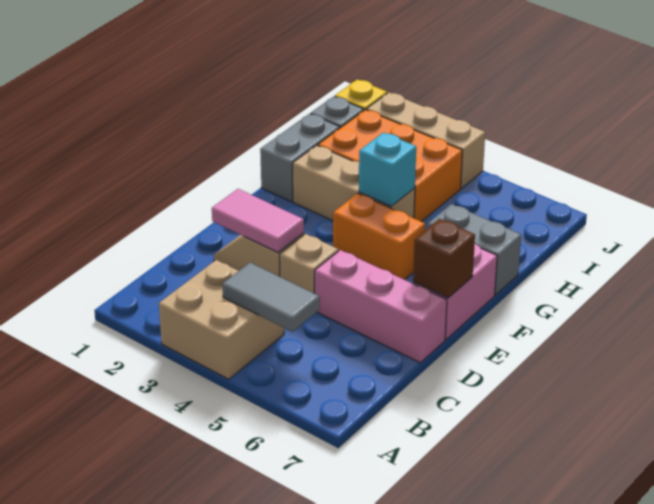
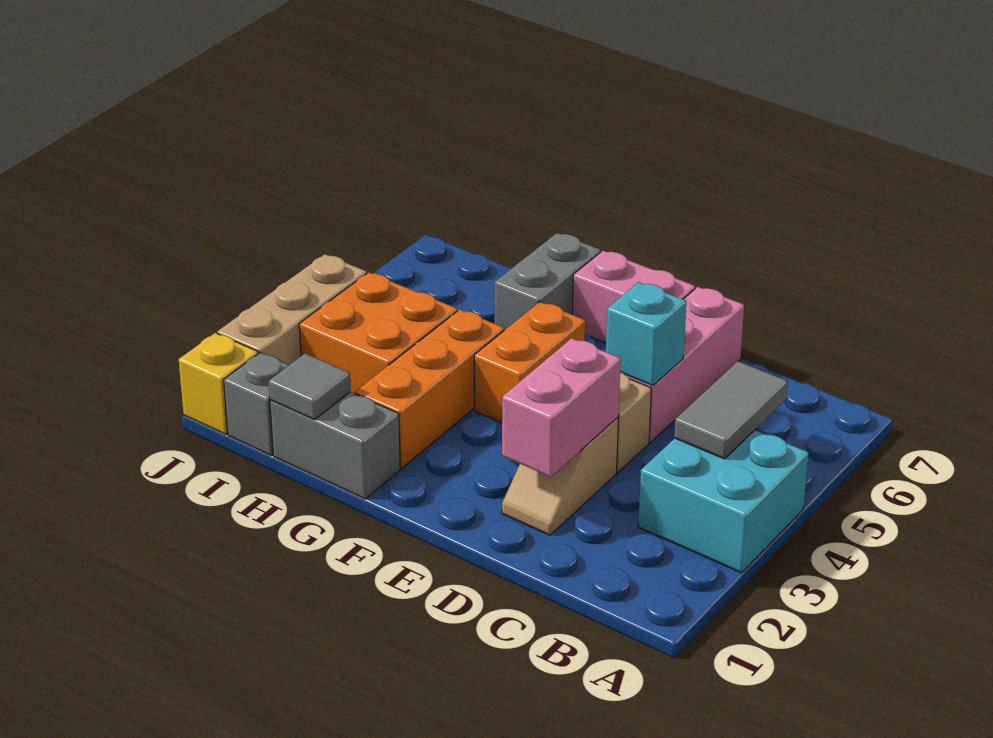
tan brick A3:B4 level 1 -> cyan brick A3:B4 level 1
pink tile D2:D3 level 2 -> pink brick D2:D3 level 2
brown brick E7 level 2 -> none
tan brick G2:G4 level 1 -> orange brick G2:G4 level 1
cyan brick G4 level 2 -> cyan brick D5 level 2
none -> grey tile H1 level 2
orange brick H2:I4 level 1 -> orange brick H3:I4 level 1

